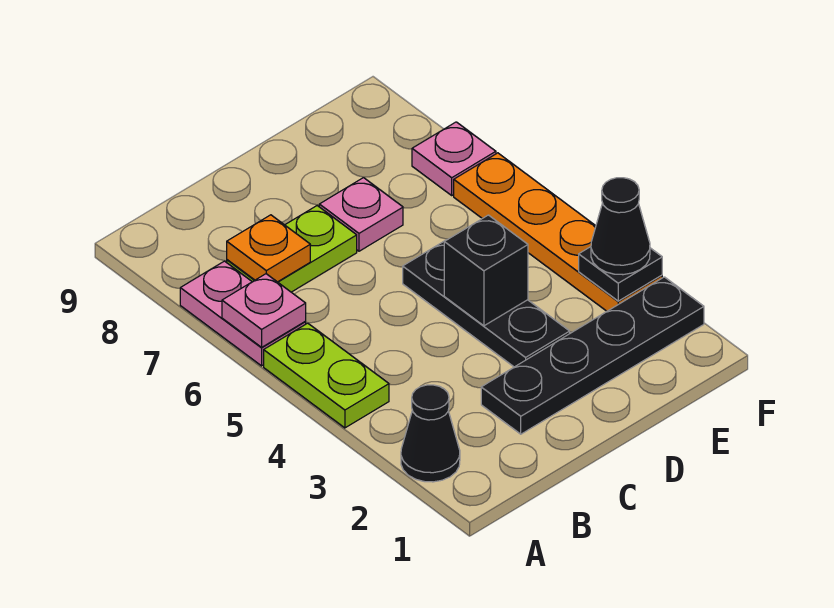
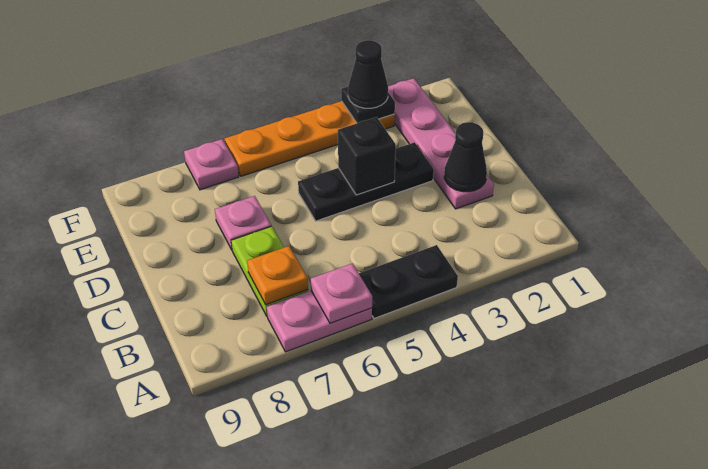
black cone A2 level 1 -> black cone C2 level 2
lime plate A4:A5 level 1 -> black plate A4:A5 level 1
black plate C2:F2 level 1 -> pink plate C2:F2 level 1

